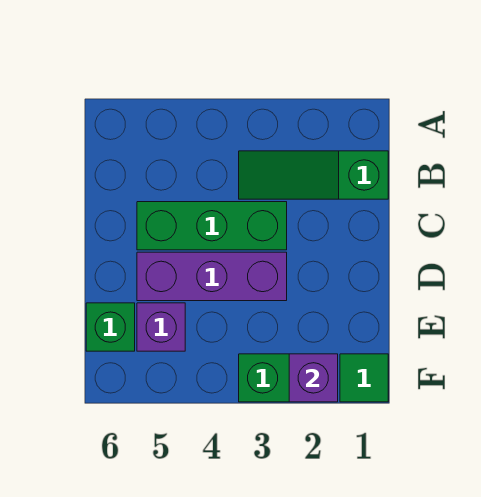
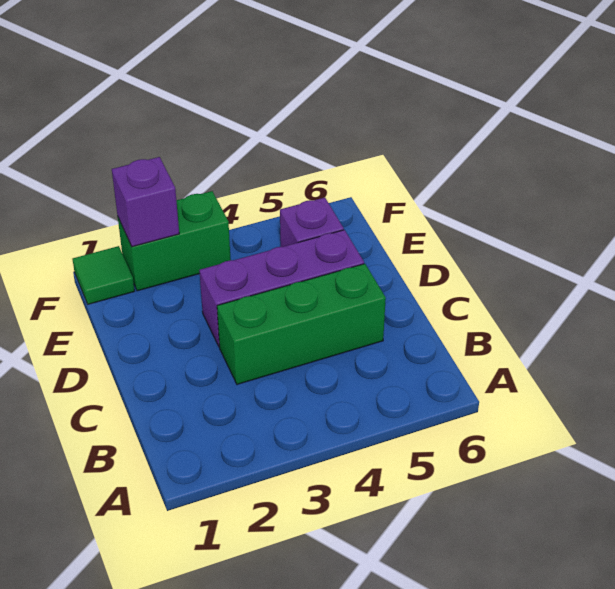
green slope B1:B3 level 1 top 1 -> none
green brick E6 level 1 -> none

